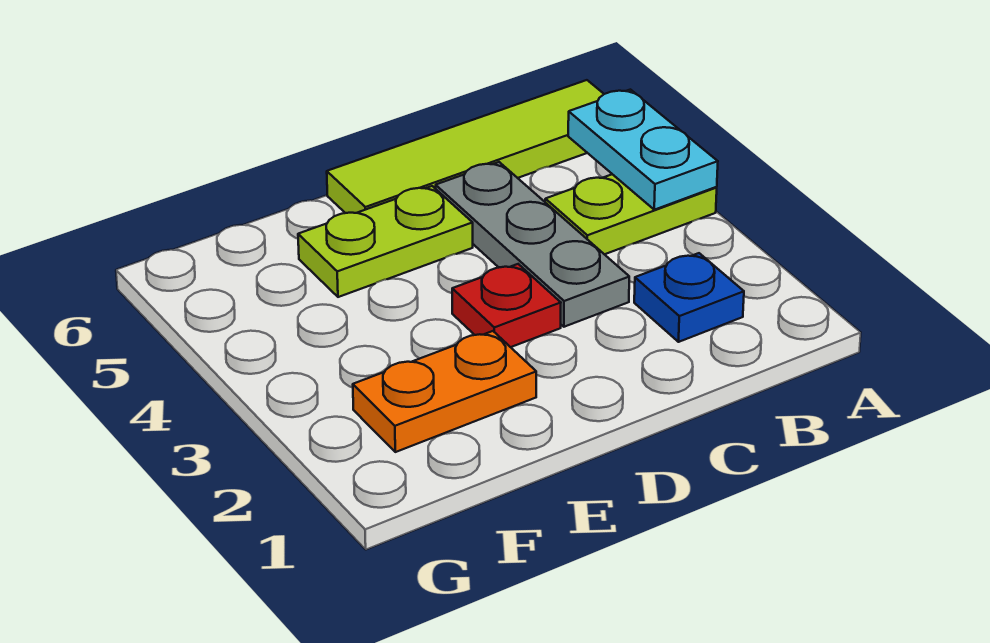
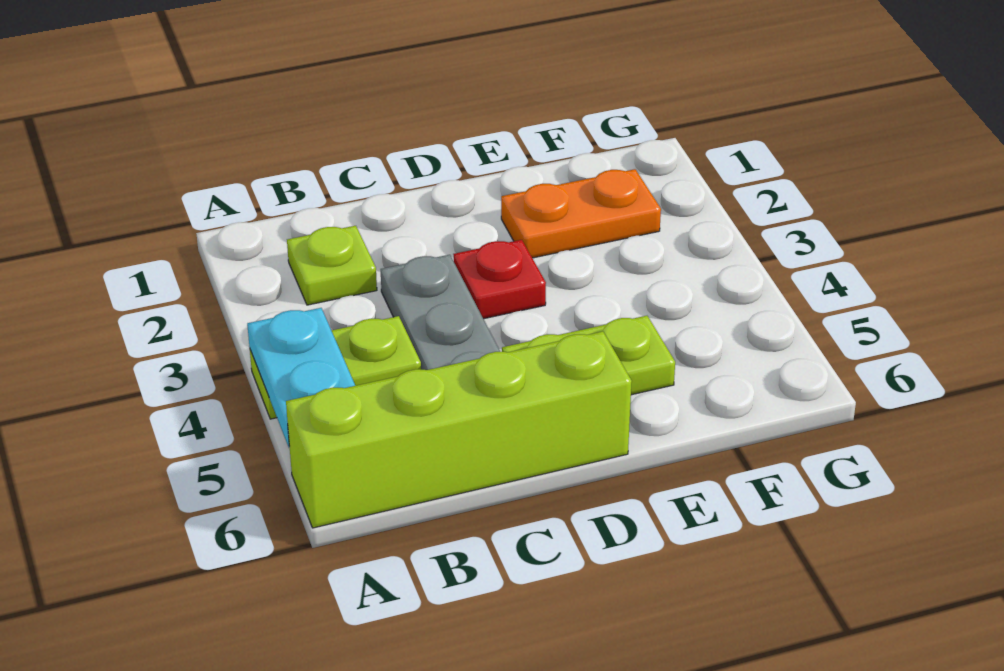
lime tile A6:D6 level 1 -> lime brick A6:D6 level 1
blue plate B2 level 1 -> lime plate B2 level 1

